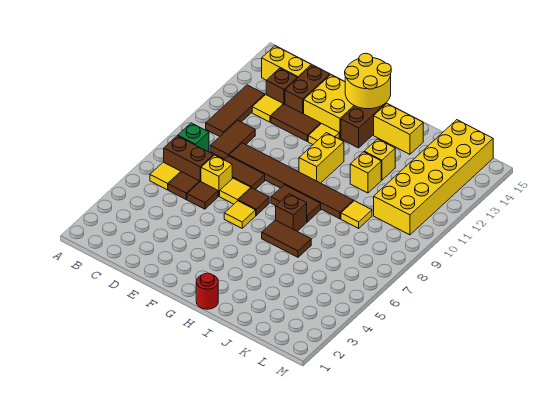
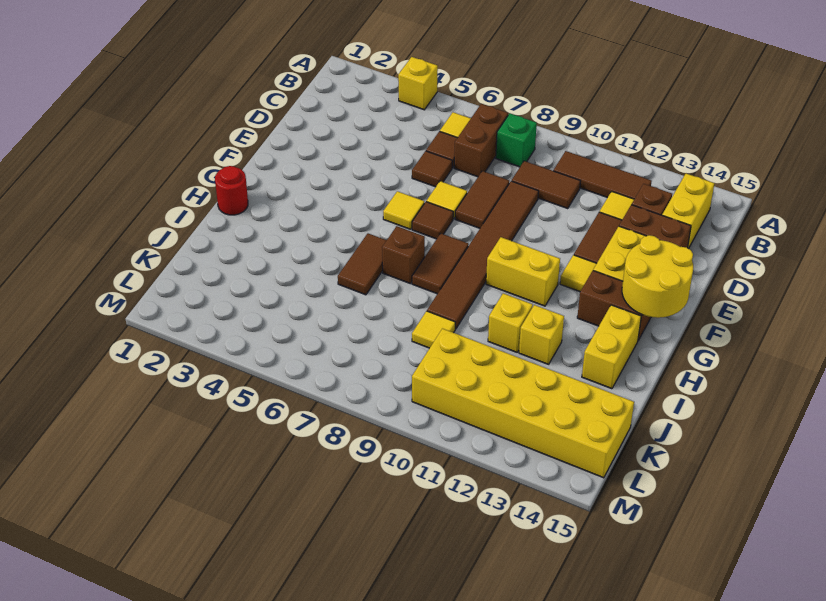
yellow brick D7 level 1 -> yellow brick A4 level 1

